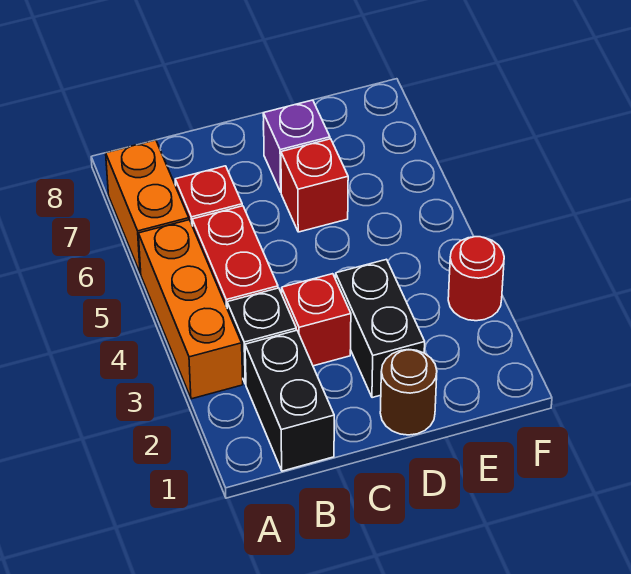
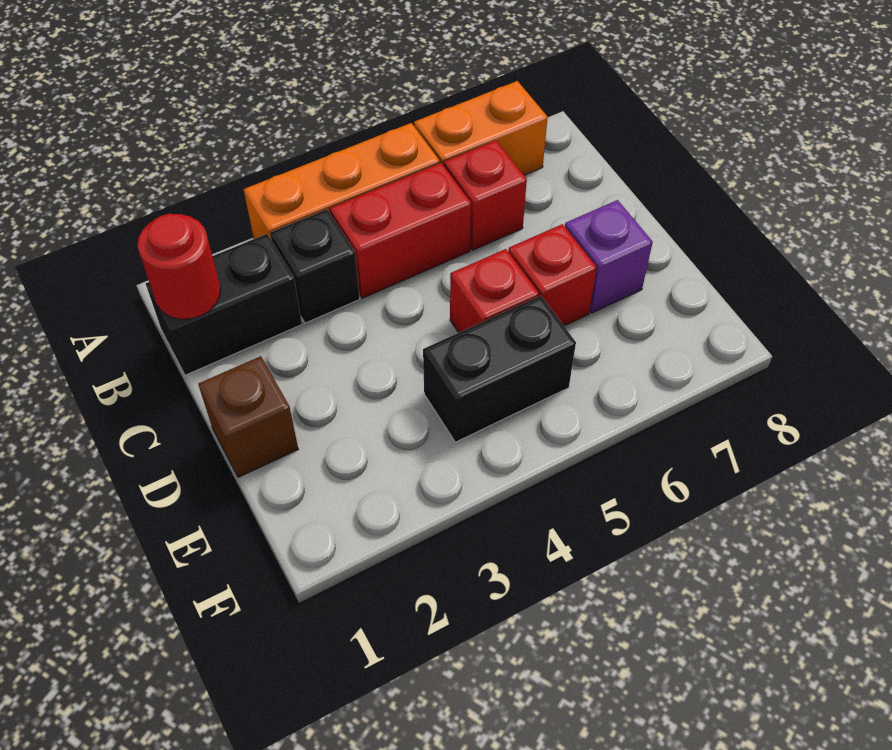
red brick C3 level 1 -> red brick D5 level 1
brown round brick D1 level 1 -> brown brick D1 level 1
black brick D2:D3 level 1 -> black brick E4:E5 level 1
red round brick F3 level 1 -> red round brick B1 level 2

